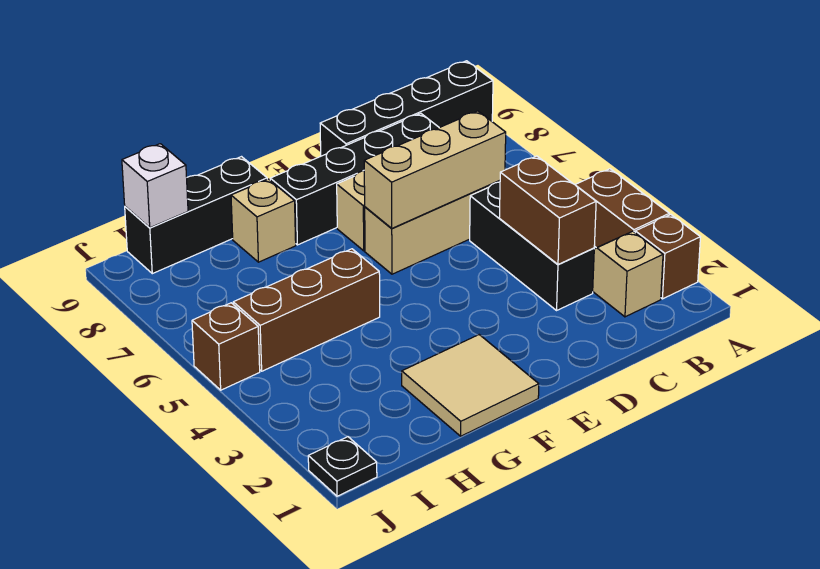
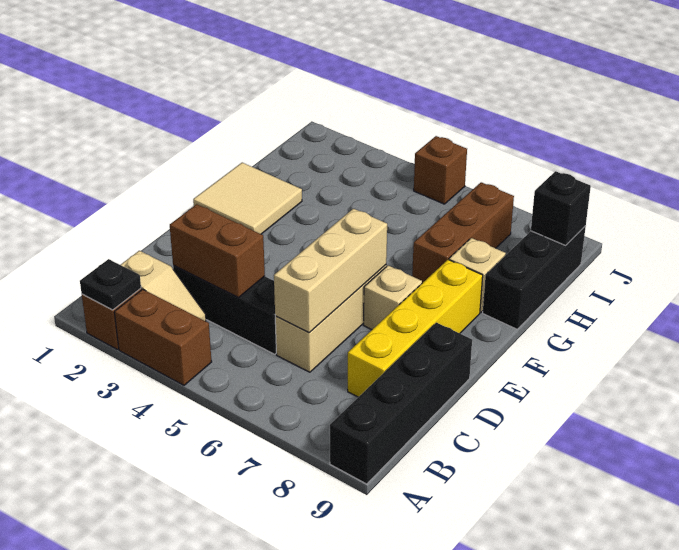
black brick C8:F8 level 1 -> yellow brick C8:F8 level 1
brown brick G5:I5 level 1 -> brown brick G7:I7 level 1
white brick I9 level 2 -> black brick I9 level 2
black plate J1 level 1 -> black plate A2 level 2

